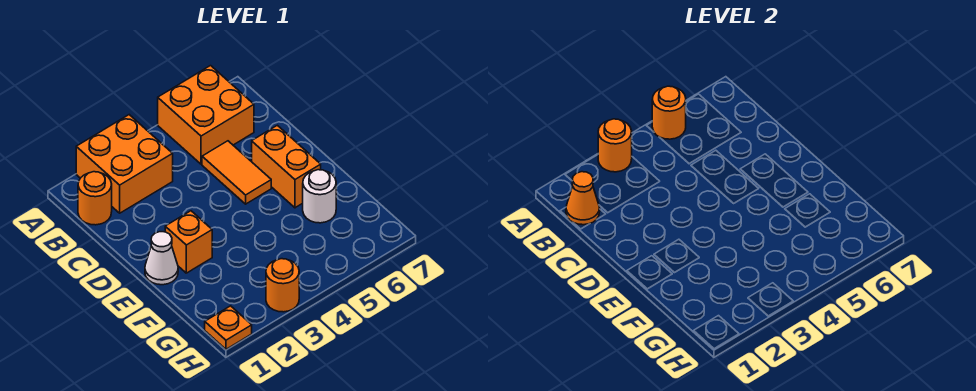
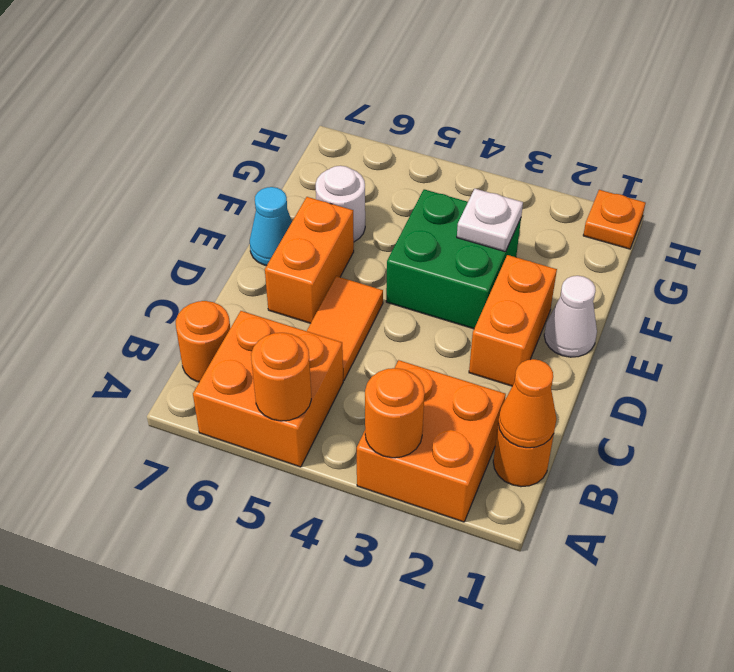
orange brick E2 level 1 -> orange brick D2:E2 level 1
none -> green brick E3:F4 level 1
none -> cyan cone E7 level 1
none -> white plate F3 level 2
orange round brick H3 level 1 -> orange round brick B7 level 1

